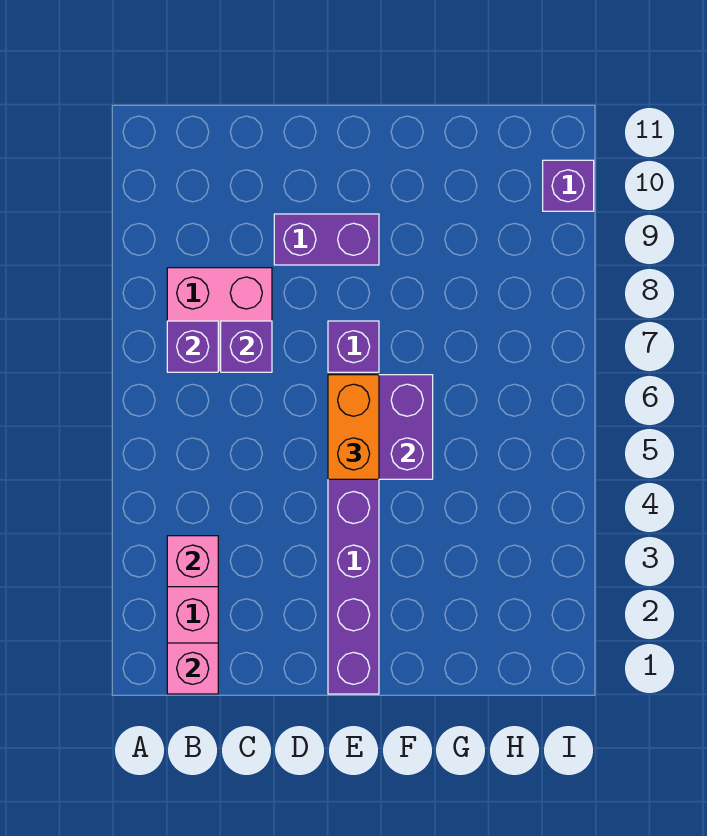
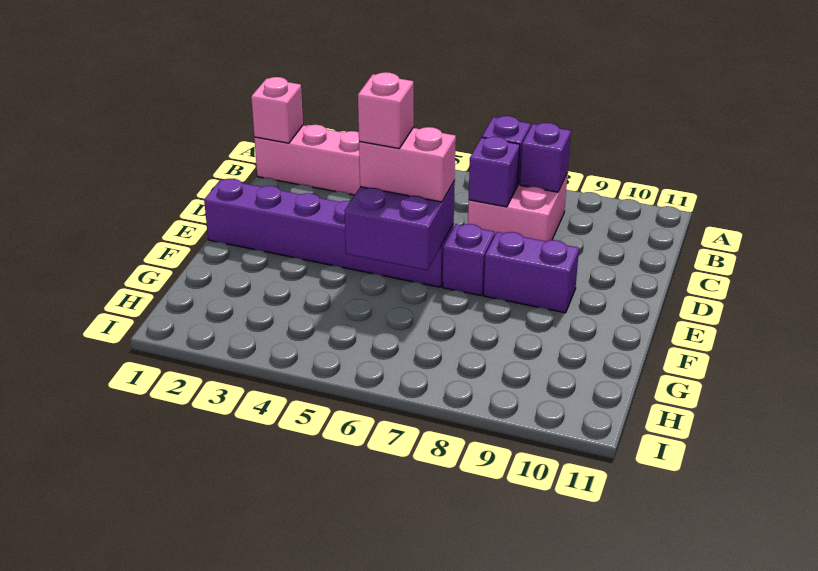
pink brick B3 level 2 -> pink brick E5 level 4
purple brick D9:E9 level 1 -> purple brick E8:E9 level 1
orange brick E5:E6 level 3 -> pink brick E5:E6 level 3
purple brick I10 level 1 -> purple brick B8 level 2

